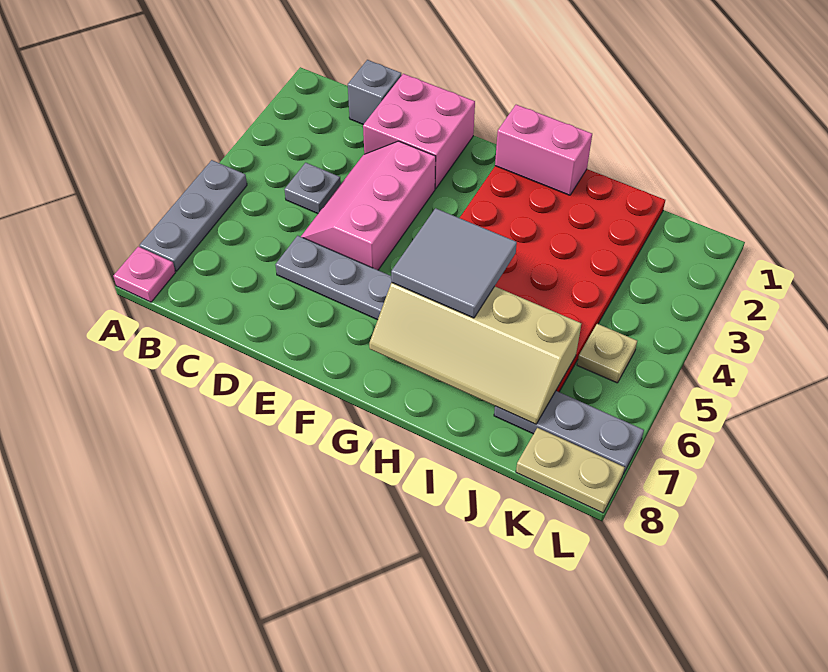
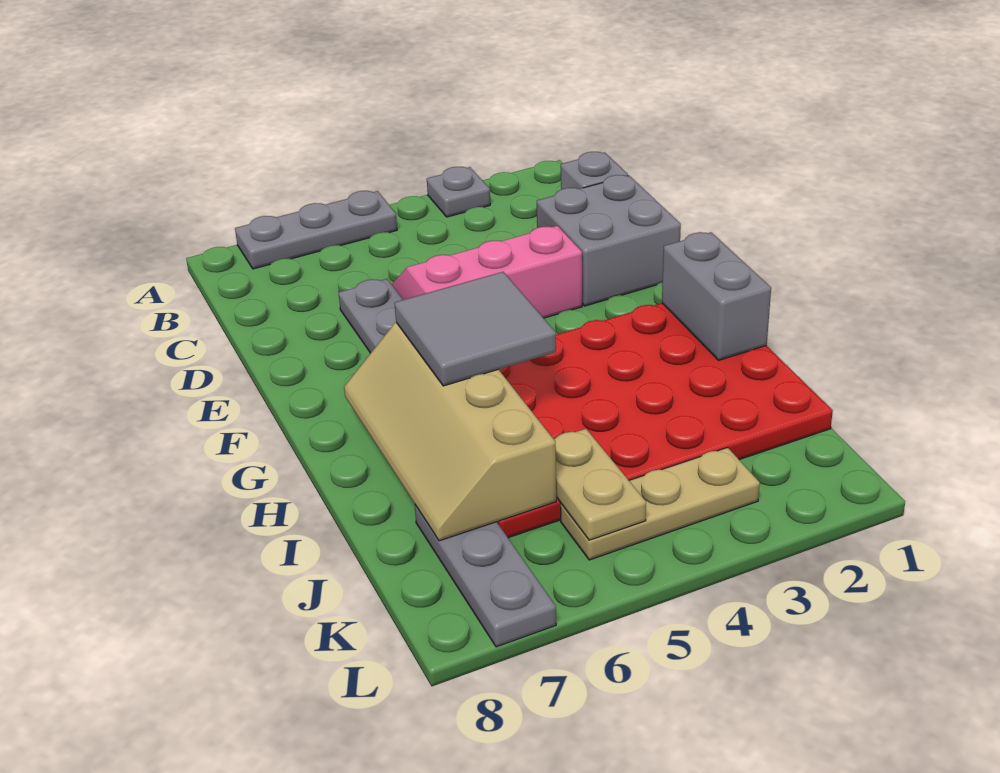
pink plate A8 level 1 -> none
grey plate C4 level 1 -> grey plate A3 level 1
pink brick D1:E2 level 1 -> grey brick D1:E2 level 1
pink brick G1:H1 level 2 -> grey brick G1:H1 level 2
tan plate K5 level 1 -> tan plate K3:K5 level 1
tan plate K8:L8 level 1 -> tan plate J5:K5 level 2

